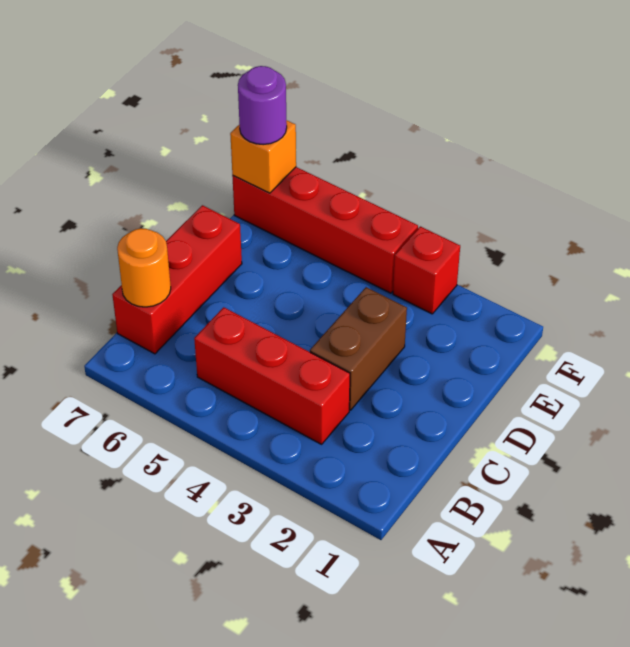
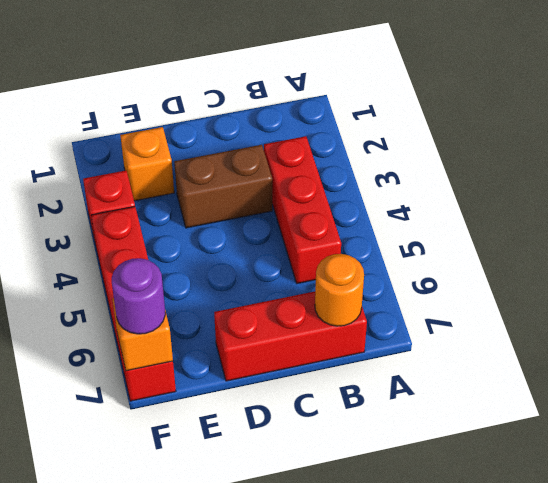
none -> orange brick E2 level 1

